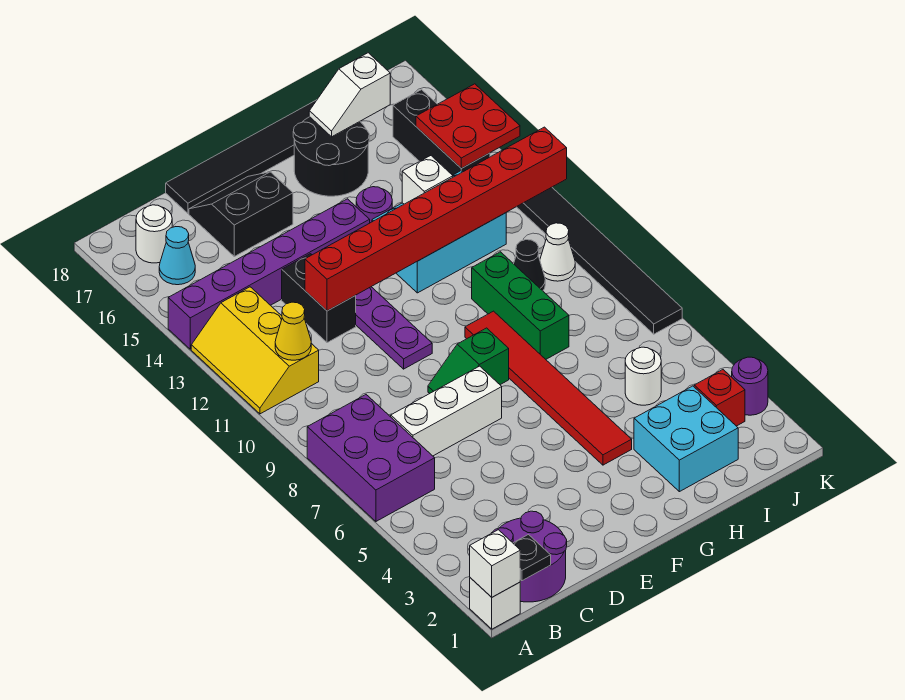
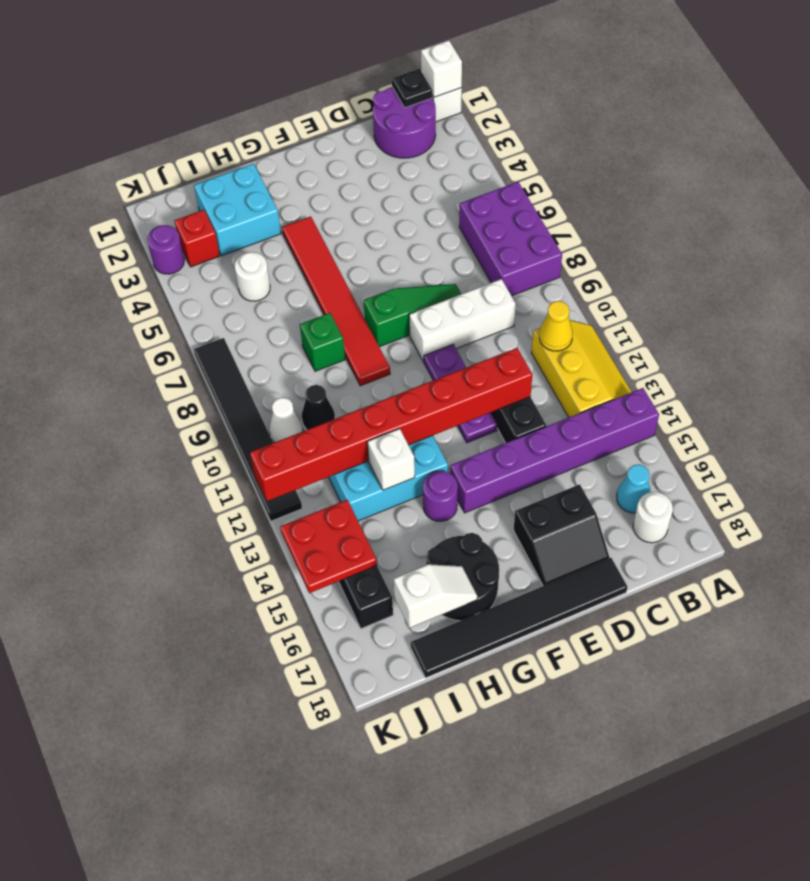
white brick C7:E7 level 1 -> white brick C9:E9 level 1
green slope E8:F8 level 1 top F -> green slope D8:F8 level 1 top F
green brick H8:H10 level 1 -> green brick H8 level 1

